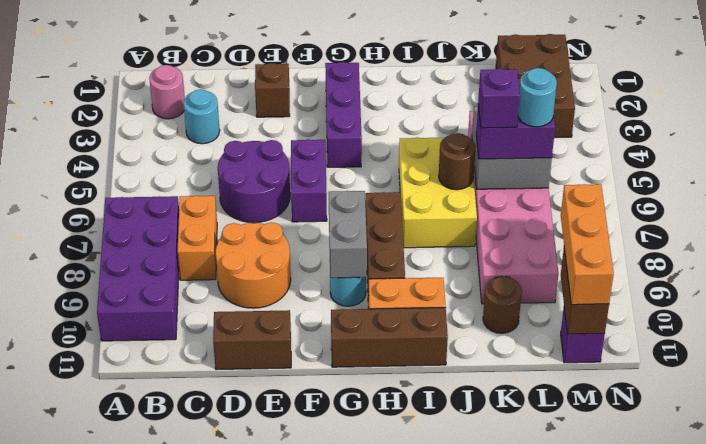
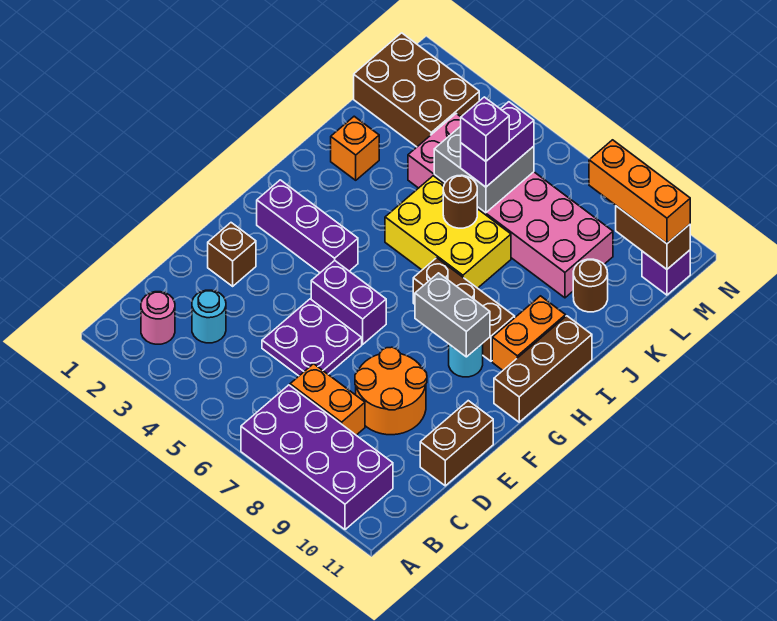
purple round brick D5:E6 level 1 -> purple plate D5:E6 level 1
none -> orange brick J2 level 1
cyan round brick L6 level 4 -> none

